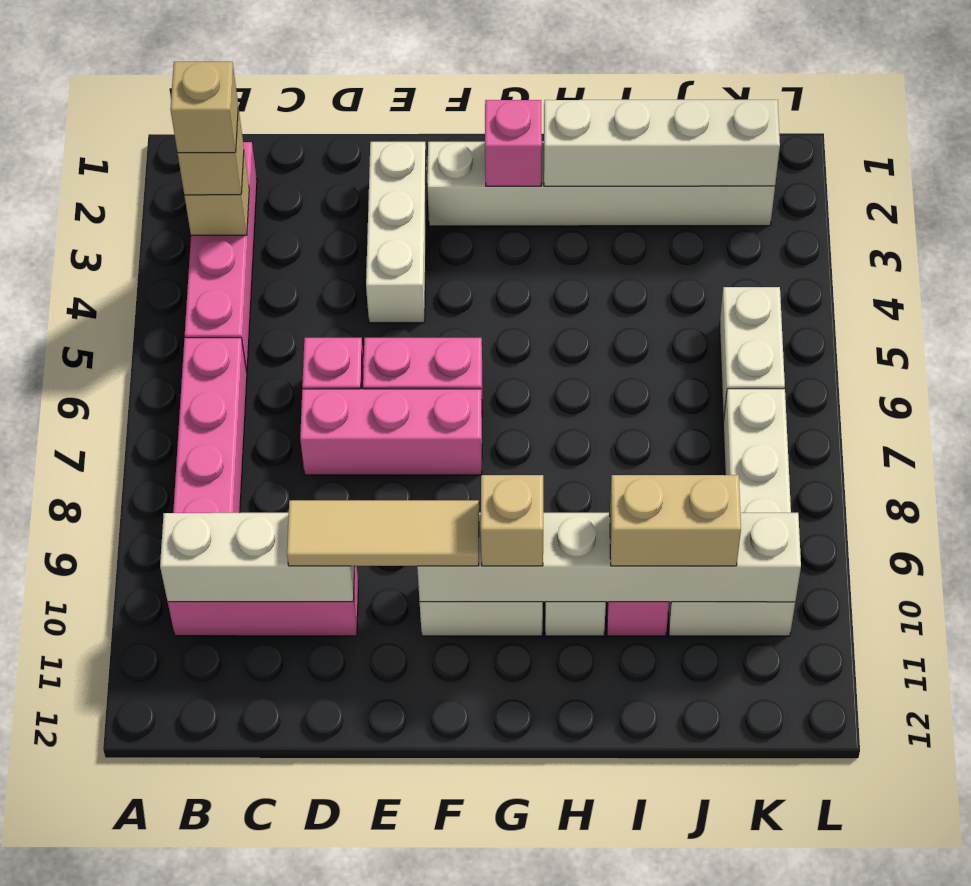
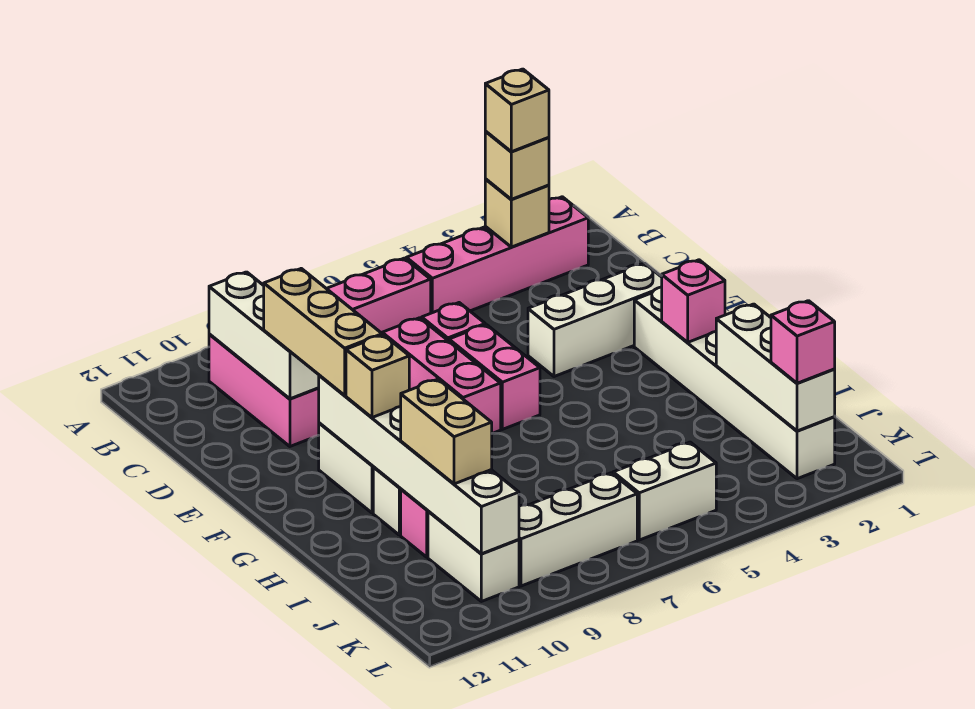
tan tile D10:F10 level 3 -> tan brick D10:F10 level 3
white brick H2:K2 level 2 -> white brick I2:K2 level 2
none -> pink brick K2 level 3

